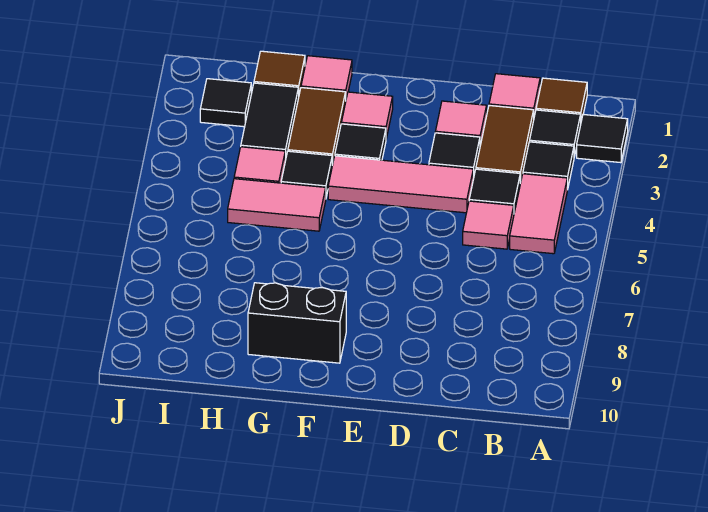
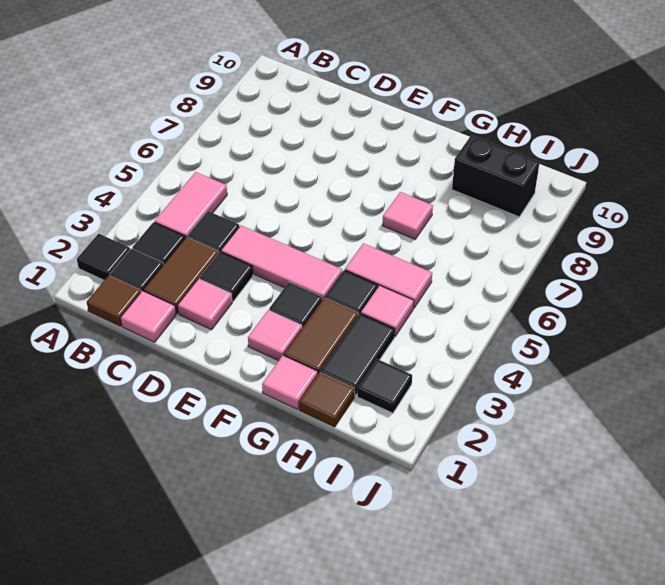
pink tile C5 level 1 -> pink tile G7 level 1
black brick F9:G9 level 1 -> black brick H9:I9 level 1

